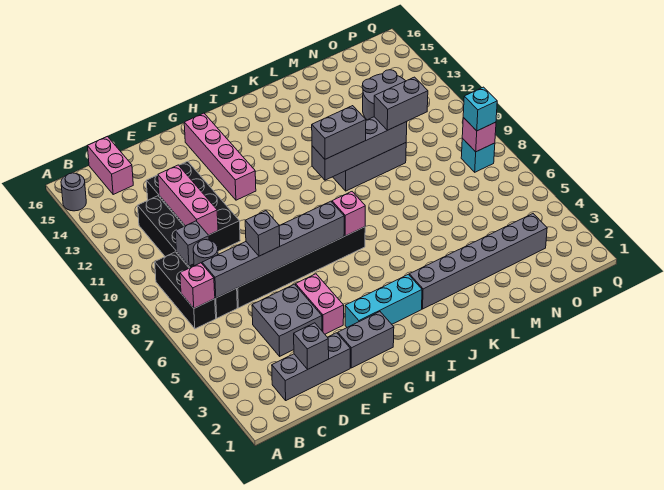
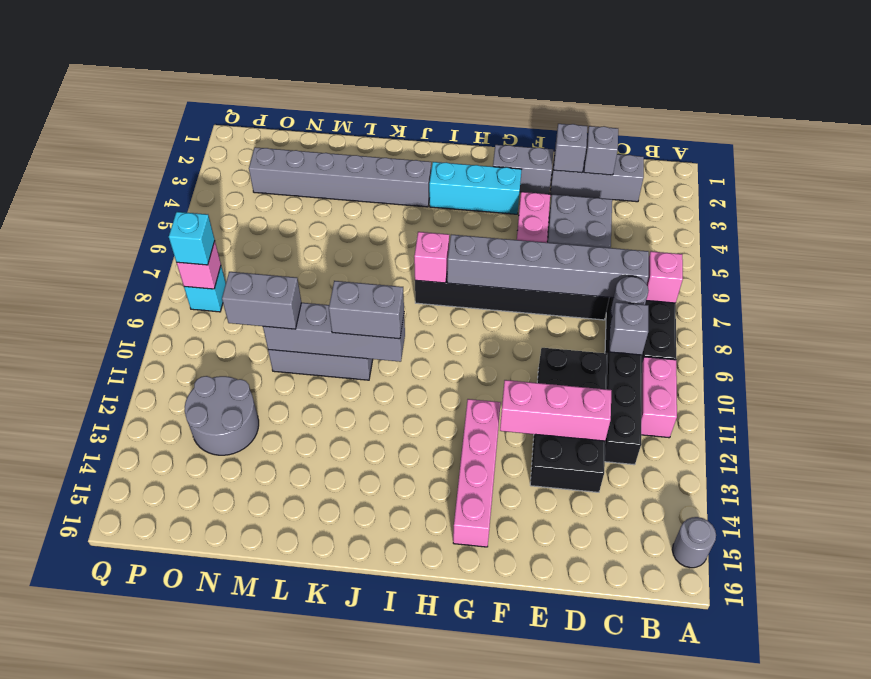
pink brick C15:C16 level 1 -> pink brick B10:B11 level 1
pink brick D10:D12 level 2 -> pink brick D12:F12 level 2
grey brick E7 level 3 -> grey brick E2 level 2

